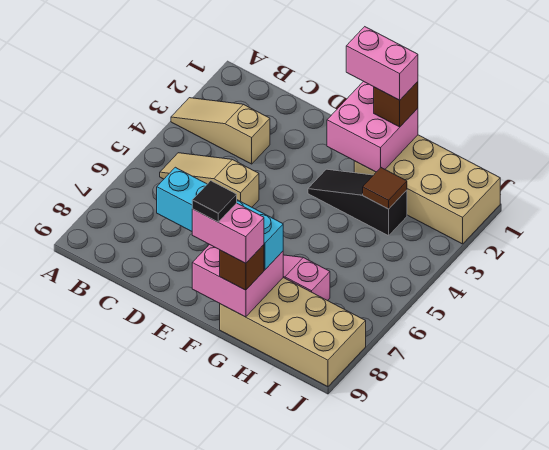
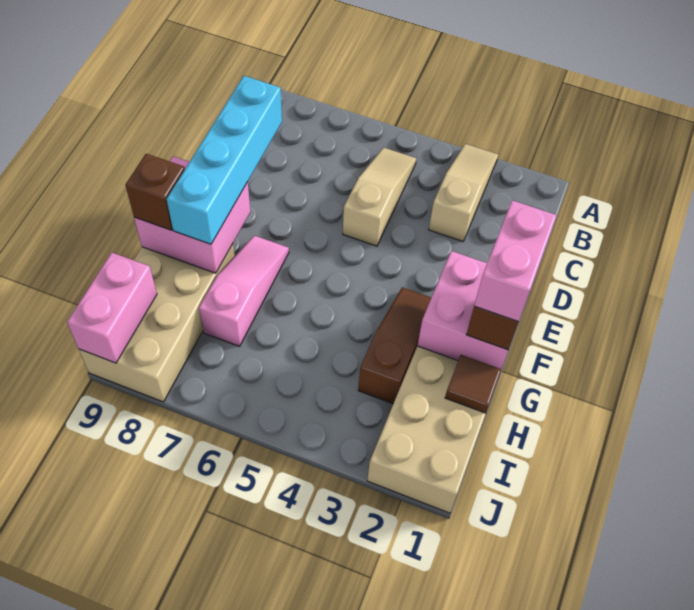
black slope F3:H3 level 1 top H -> brown slope F3:H3 level 1 top H
pink brick F9:G9 level 4 -> pink brick I9:J9 level 2
black tile F9 level 5 -> none
brown tile H3 level 2 -> brown tile H1 level 2

